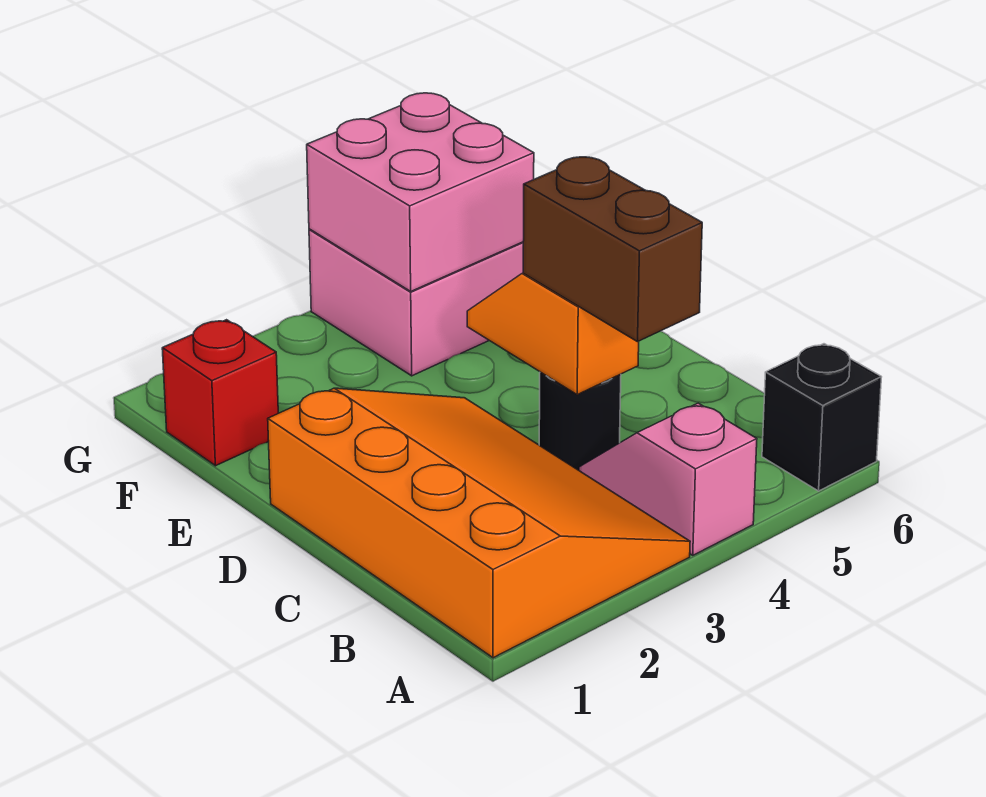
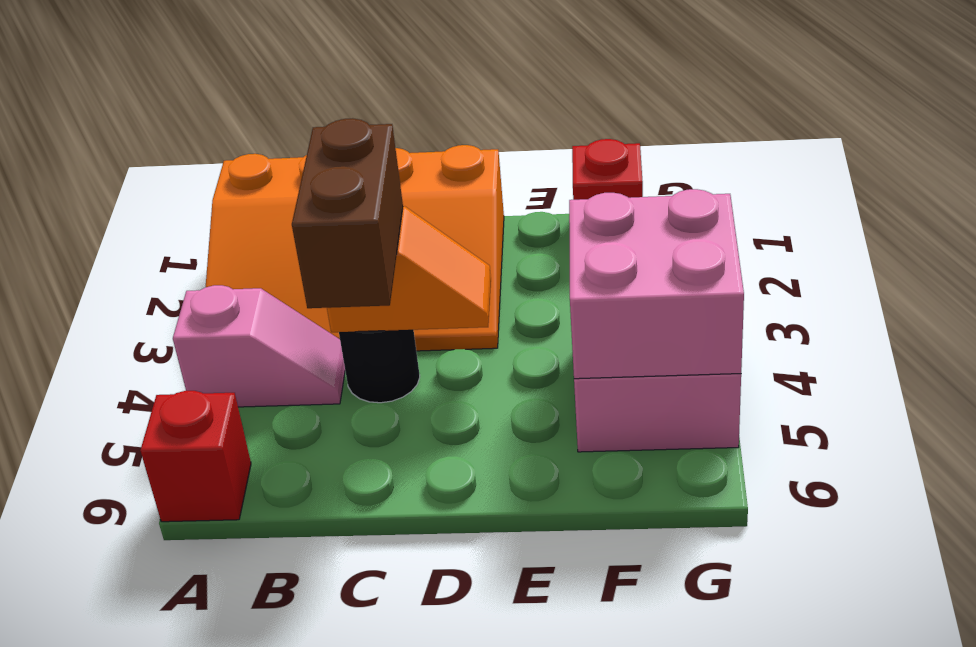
black brick A6 level 1 -> red brick A6 level 1
brown brick B4:C4 level 3 -> brown brick C4:C5 level 3

